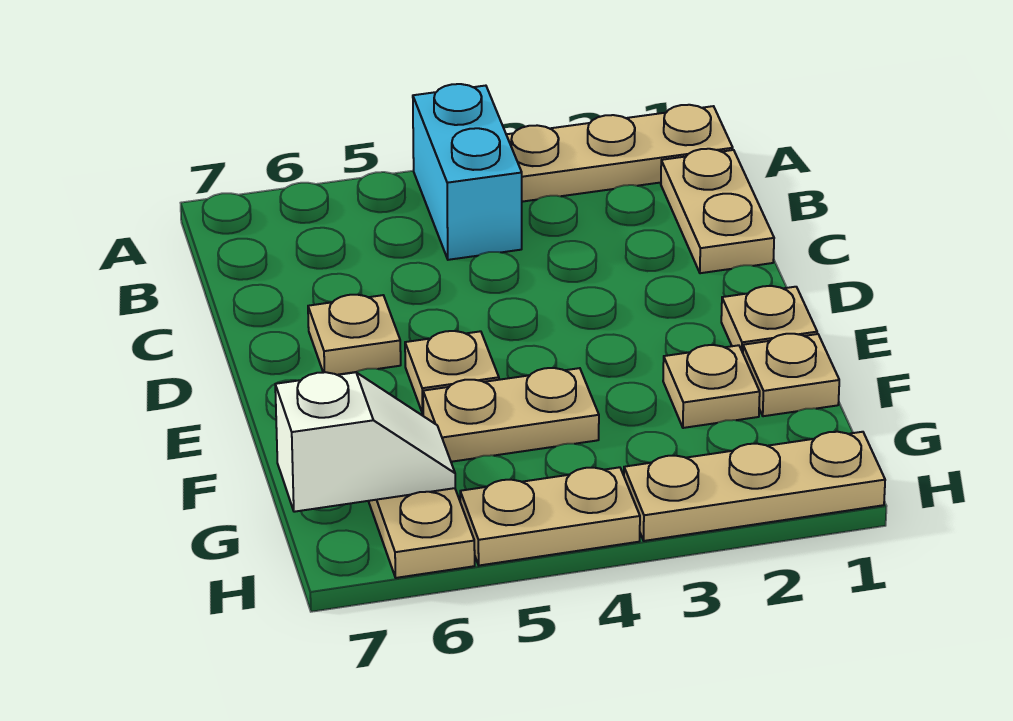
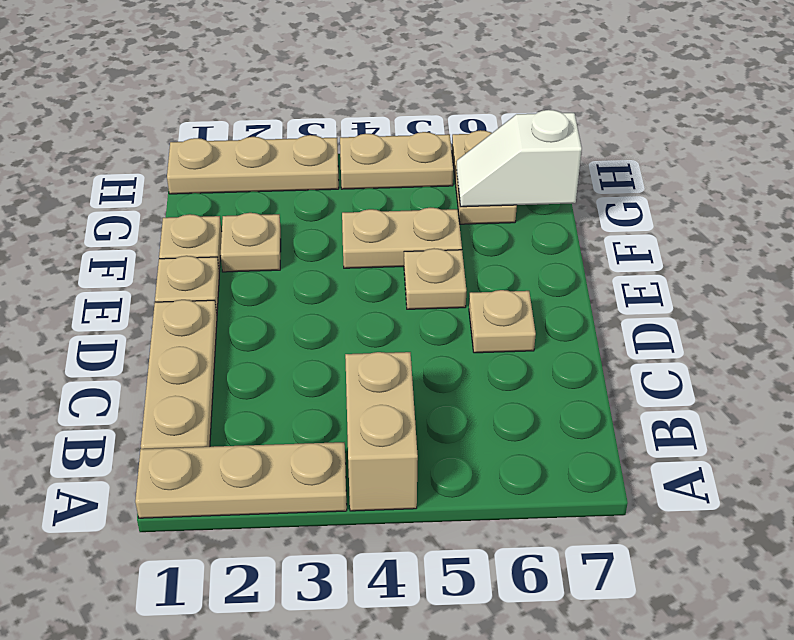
cyan brick A4:B4 level 1 -> tan brick A4:B4 level 1
tan plate B1:C1 level 1 -> tan plate B1:D1 level 1

